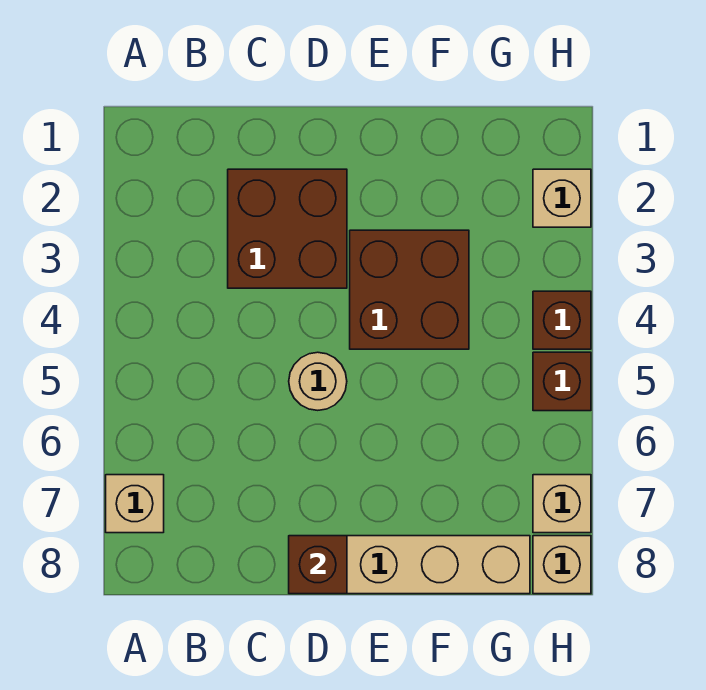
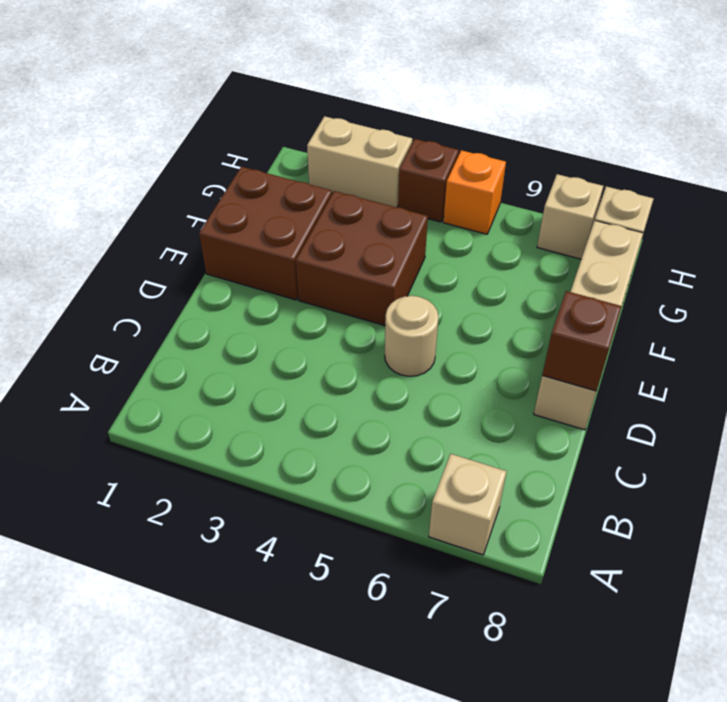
brown brick C2:D3 level 1 -> brown brick E1:F2 level 1
tan brick H2 level 1 -> tan brick H2:H3 level 1
brown brick H5 level 1 -> orange brick H5 level 1

